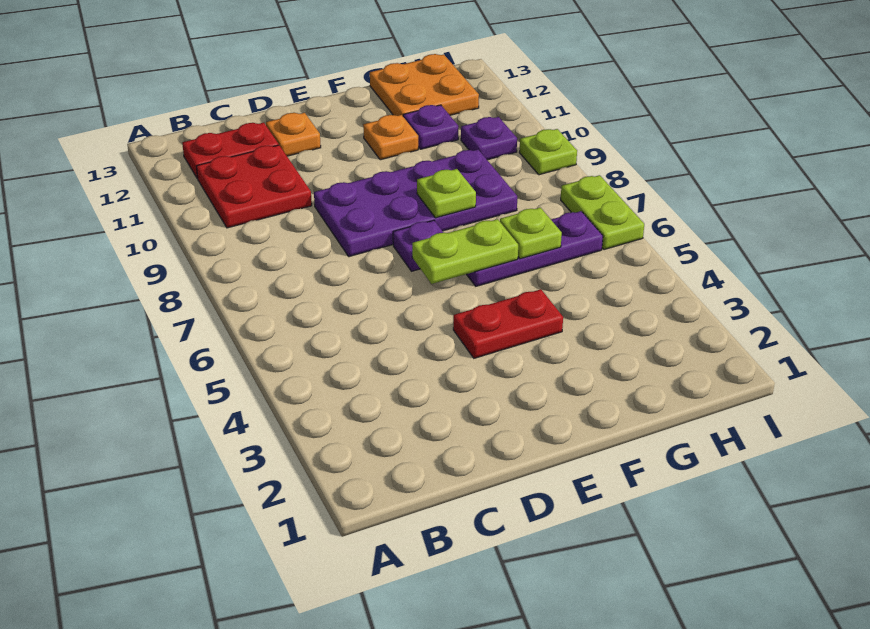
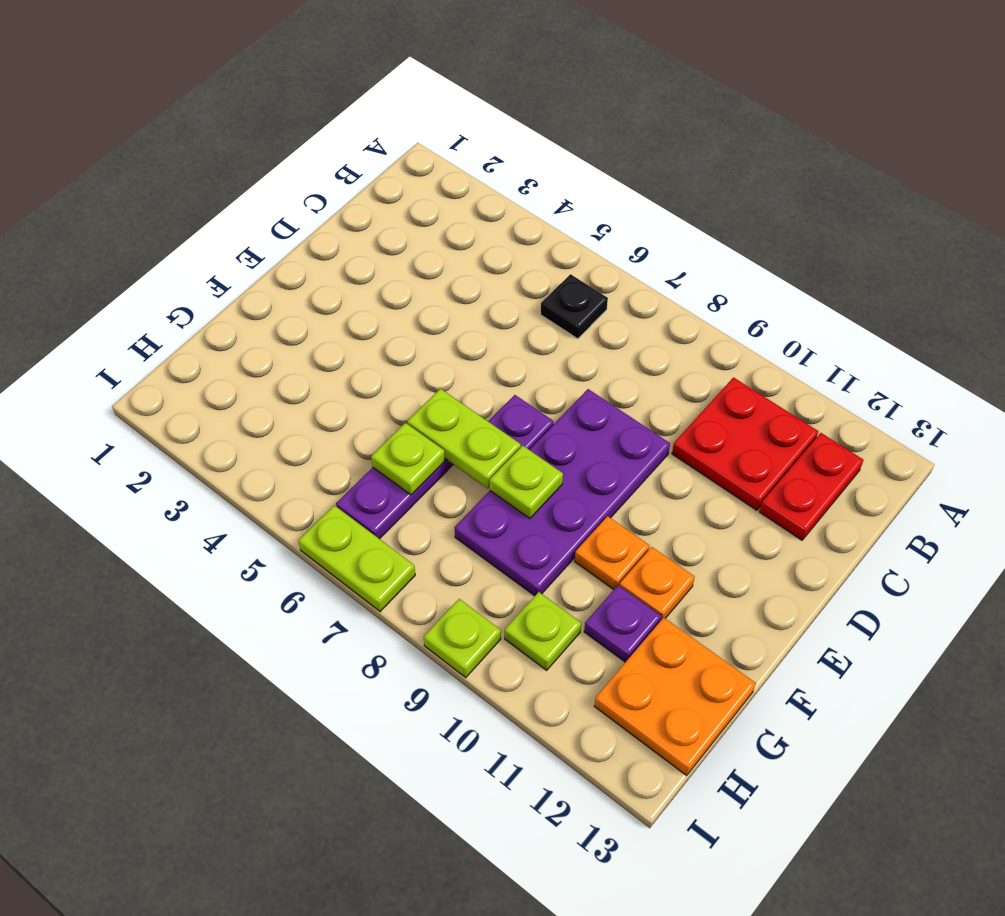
none -> black plate B6 level 1
orange plate D12 level 1 -> orange plate F10 level 1
red plate E4:F4 level 1 -> none
lime plate E6:F6 level 2 -> lime plate F6:F7 level 2
purple plate H10 level 1 -> lime plate H10 level 1

